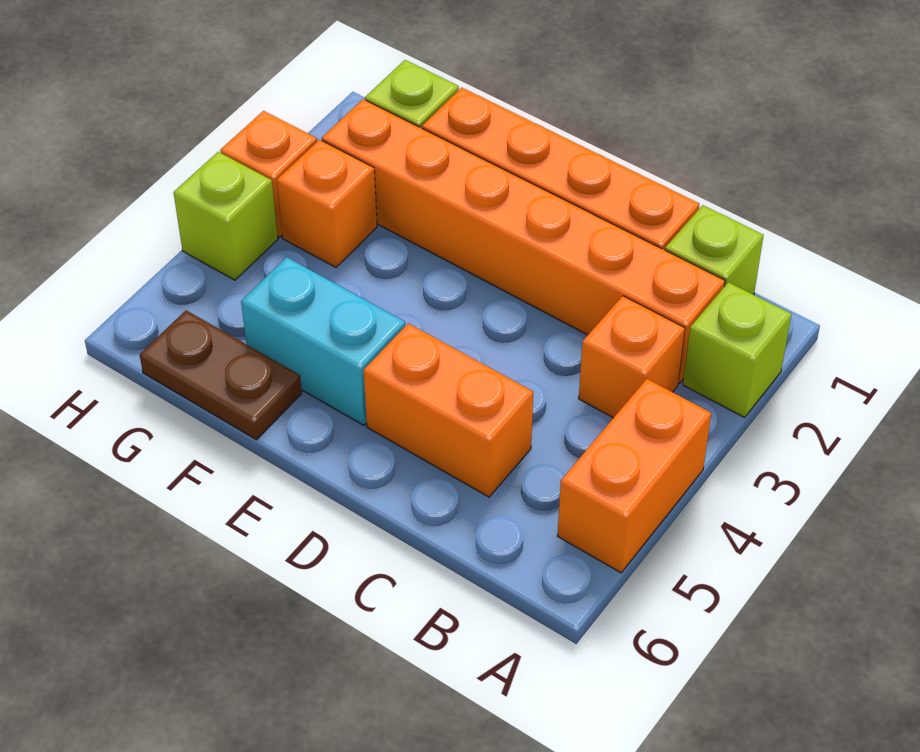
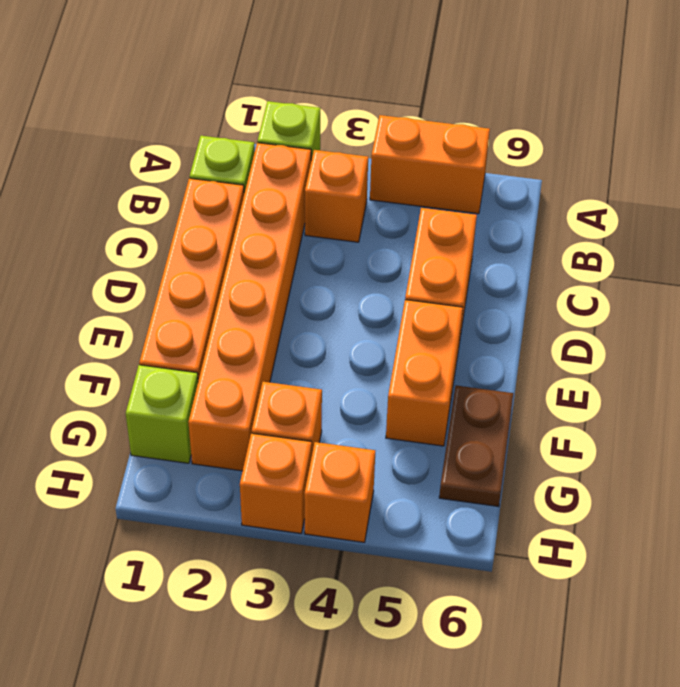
cyan brick E5:F5 level 1 -> orange brick E5:F5 level 1
lime brick H4 level 1 -> orange brick H4 level 1

